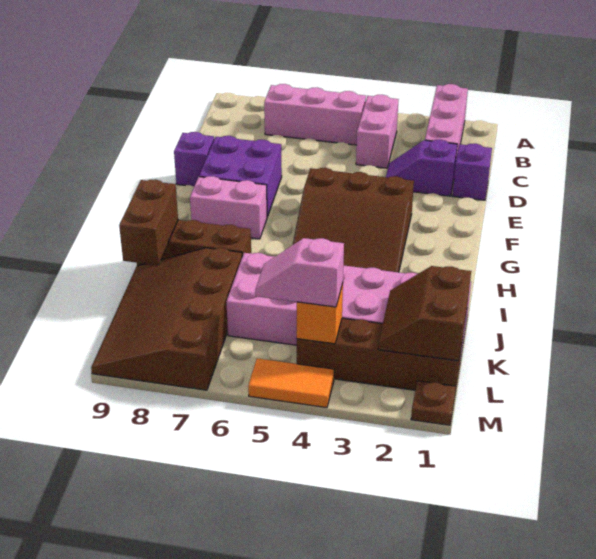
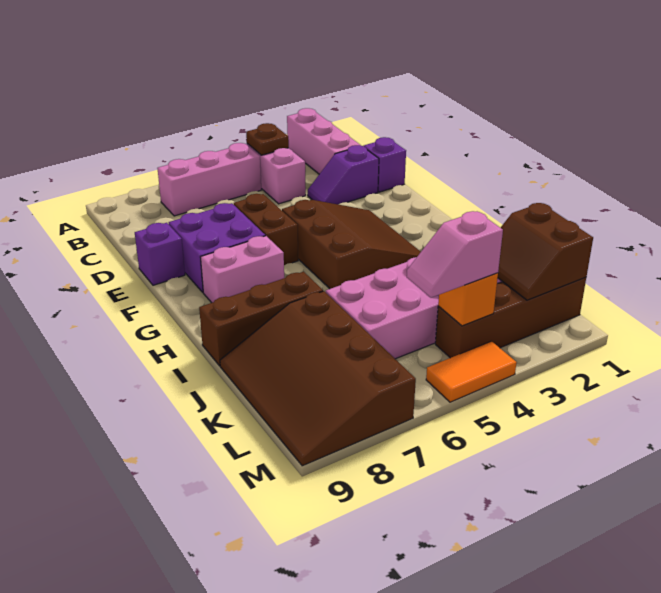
brown slope F3:H5 level 1 top F -> brown slope F3:H5 level 1 top 5
brown brick I9:J9 level 2 -> brown brick E6:F6 level 1
brown plate M1 level 1 -> brown plate B4 level 2

